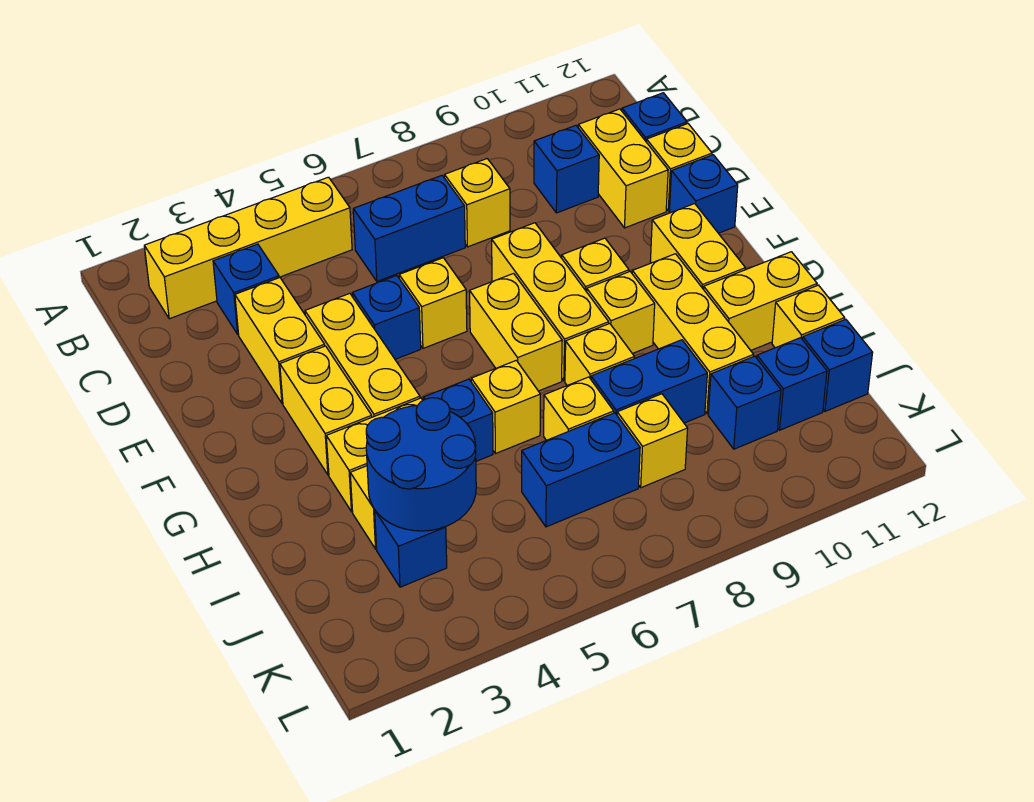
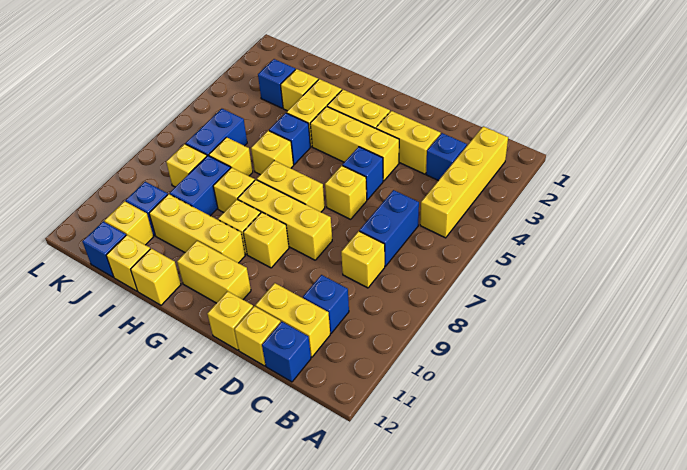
blue brick E12 level 1 -> yellow brick E12 level 1
yellow brick H11:H12 level 1 -> yellow brick H12 level 1
blue round brick I3:J4 level 2 -> none
blue brick J11 level 1 -> yellow brick J11 level 1

